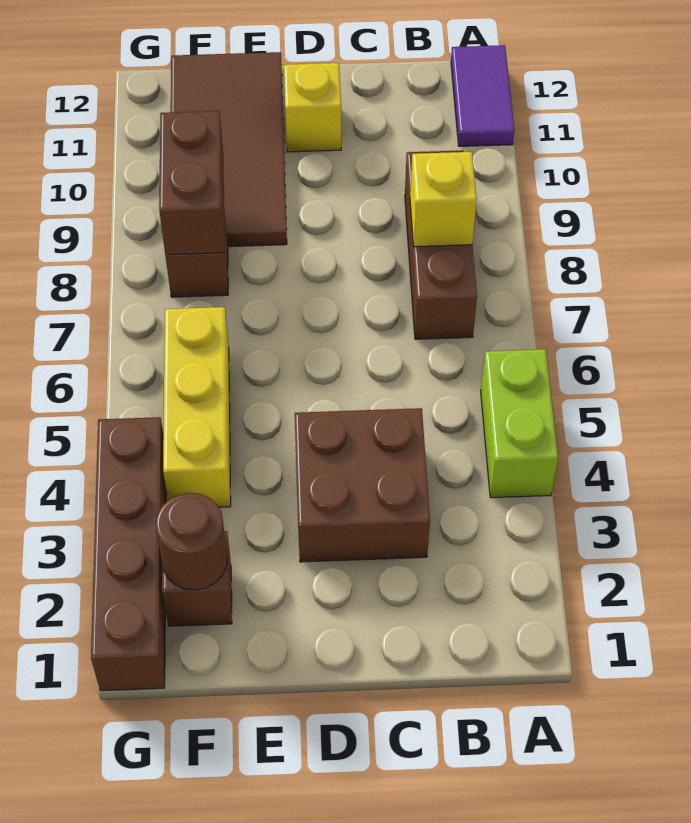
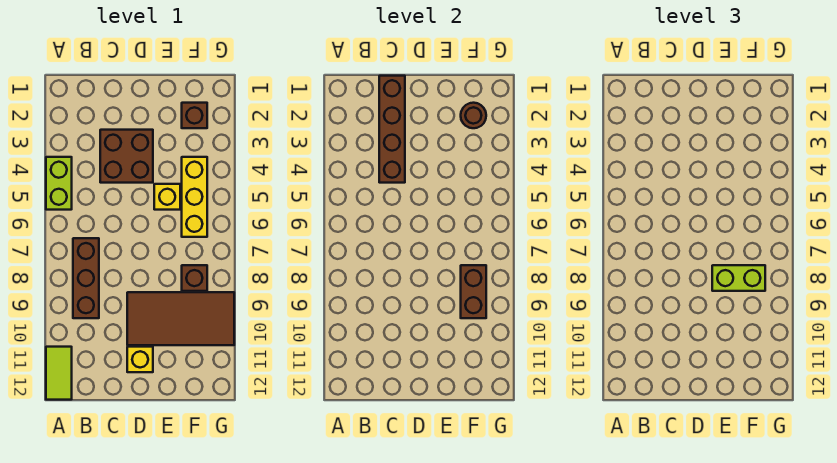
purple tile A11:A12 level 1 -> lime tile A11:A12 level 1
yellow brick B8 level 2 -> yellow brick E5 level 1
none -> lime brick E8:F8 level 3
brown tile E9:F12 level 1 -> brown tile D9:G10 level 1
brown brick G1:G4 level 1 -> brown brick C1:C4 level 2

